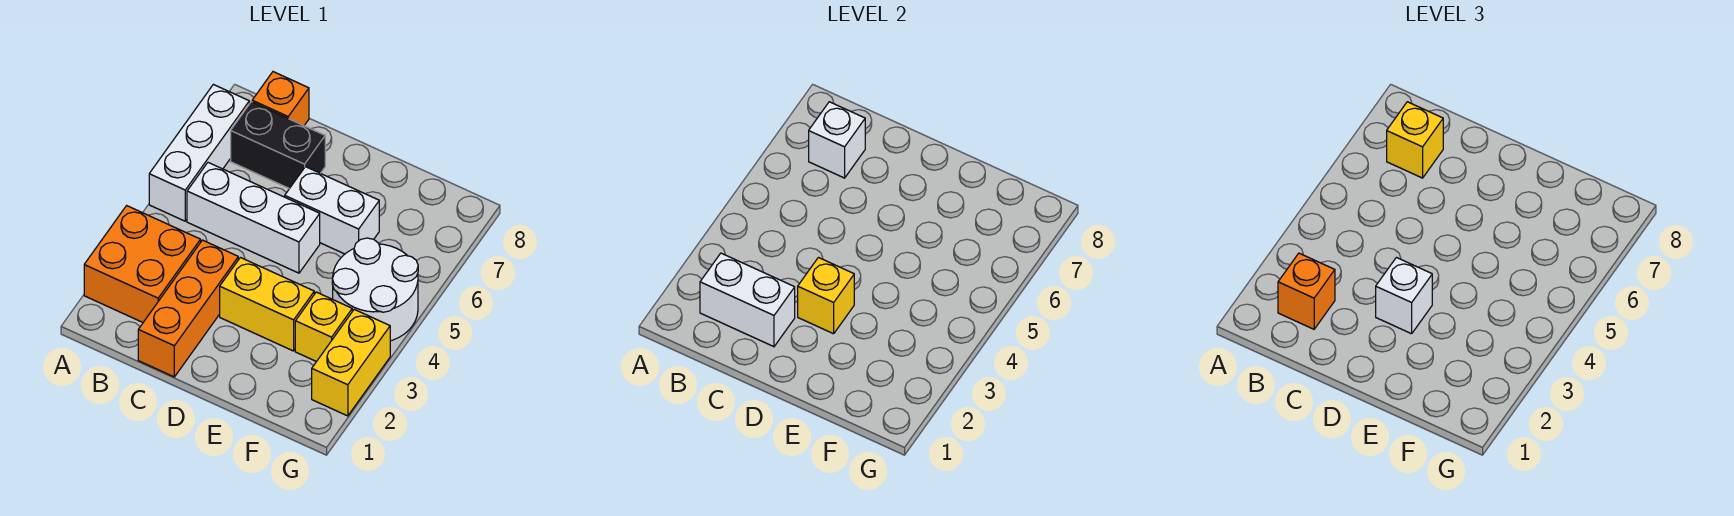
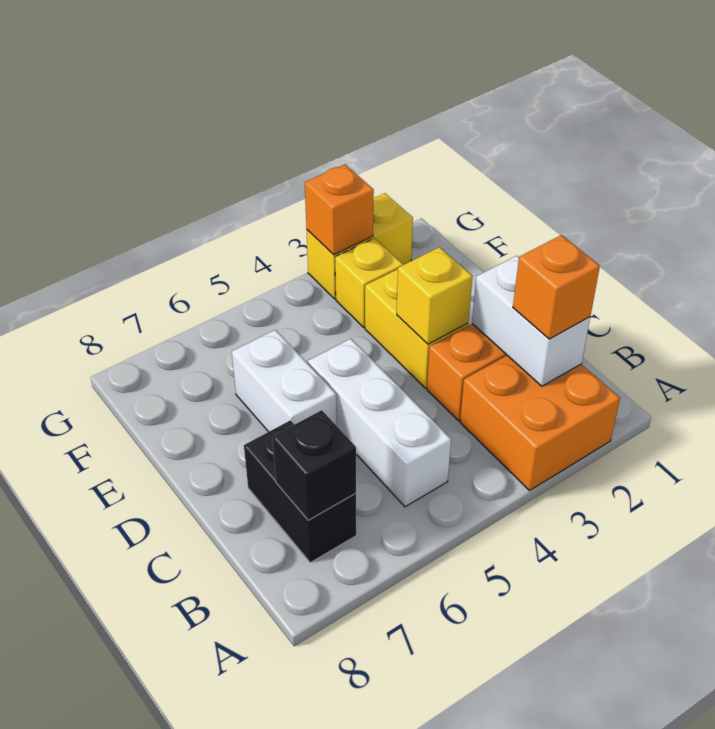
white brick A5:A7 level 1 -> none
white brick B7 level 2 -> black brick B7 level 2
yellow brick B7 level 3 -> none
orange brick B8 level 1 -> orange brick G3 level 2
white brick D3 level 3 -> none
white round brick F4:G5 level 1 -> none

